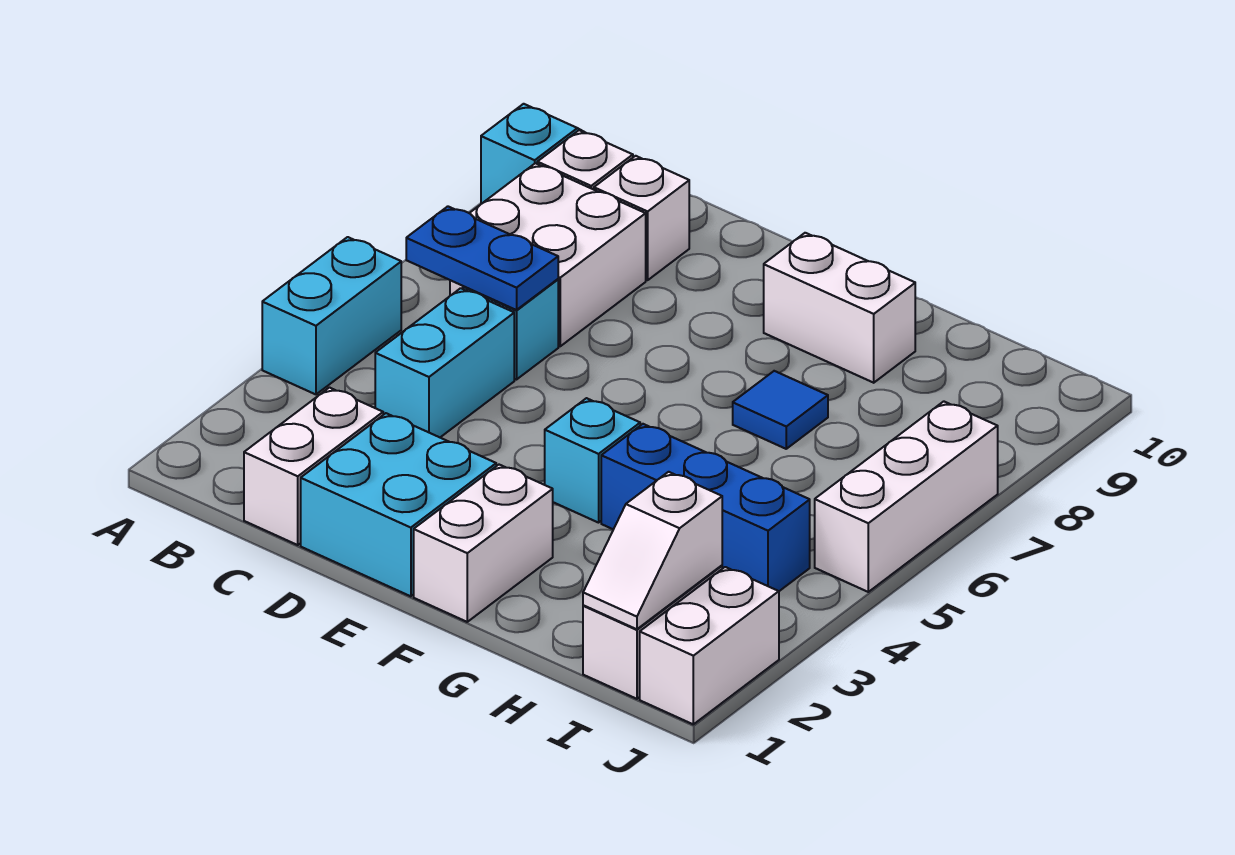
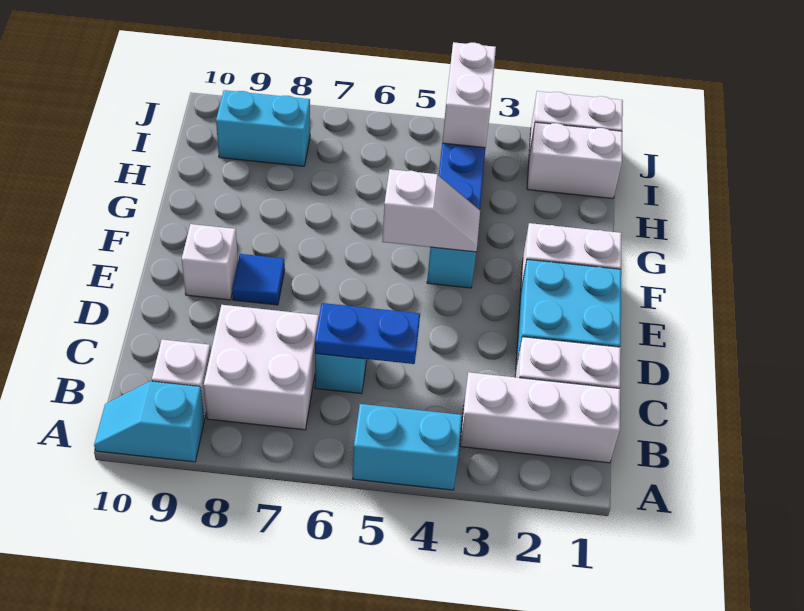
blue plate B6:C6 level 2 -> blue plate C5:C6 level 2
cyan brick C4:C5 level 1 -> cyan brick I8:I9 level 1
white brick C9 level 1 -> white brick E9 level 1
white brick F9:G9 level 1 -> white brick I4:J4 level 2
blue tile G7 level 1 -> blue tile E8 level 1
white slope I1:I2 level 2 top 2 -> white slope F4:F5 level 2 top 5
white brick J5:J7 level 1 -> white brick B1:B3 level 1

